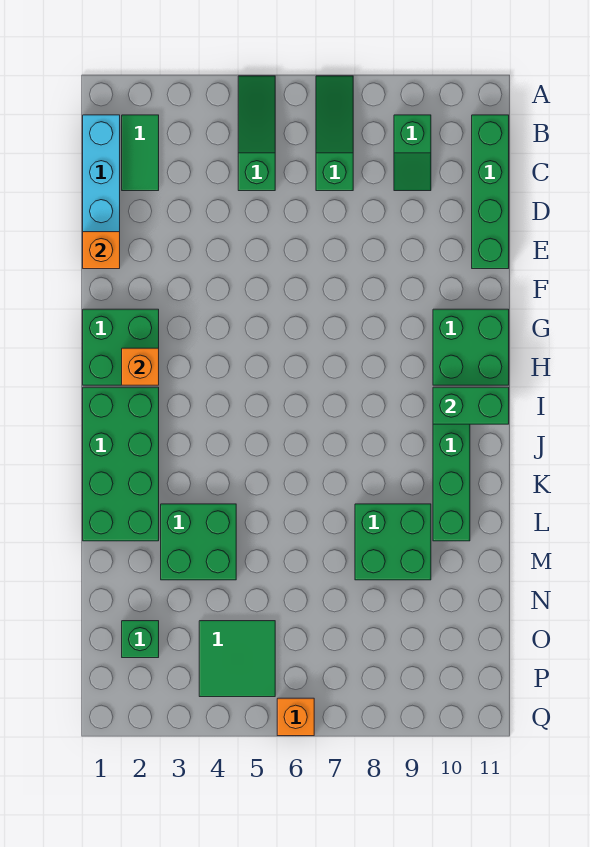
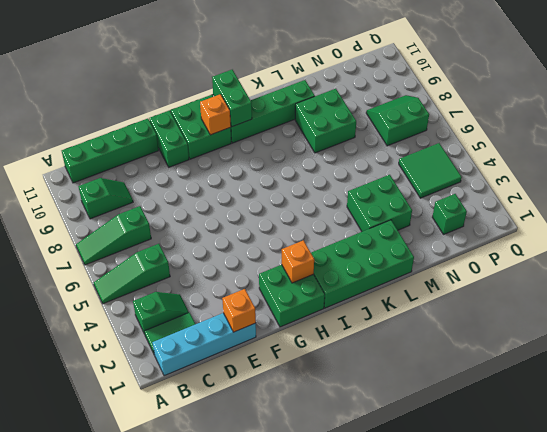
none -> green slope B3:C3 level 1 top B
none -> green brick F10:F11 level 1
none -> green slope O7:P8 level 1 top 7
orange brick Q6 level 1 -> orange brick H10 level 2

